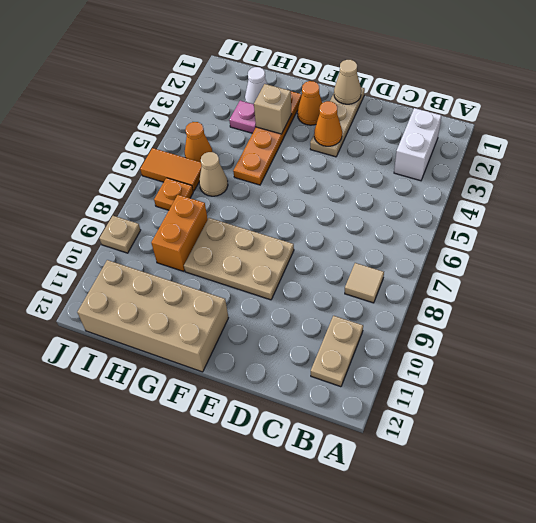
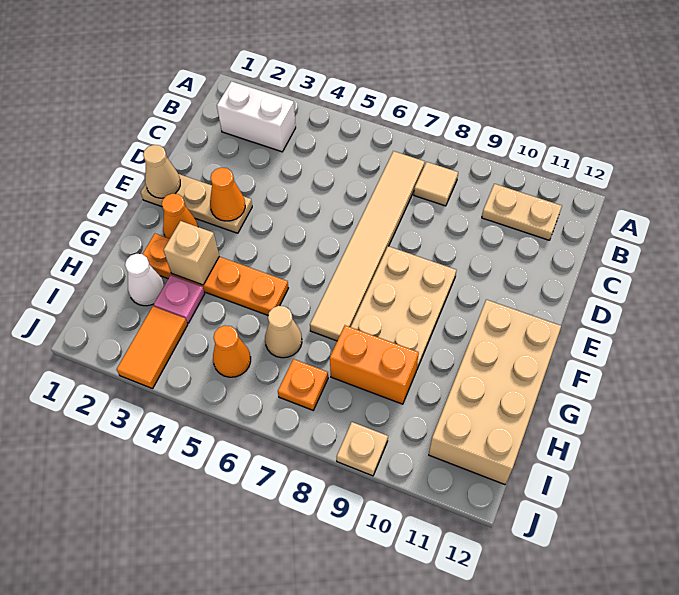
none -> tan tile B7:G7 level 1
orange tile I6:J6 level 1 -> orange tile I3:J3 level 1

